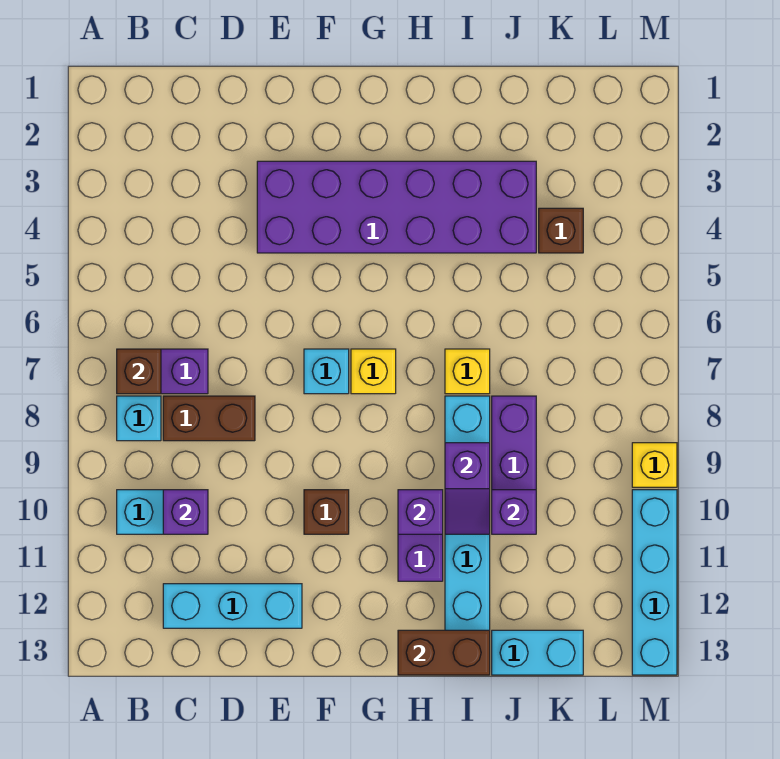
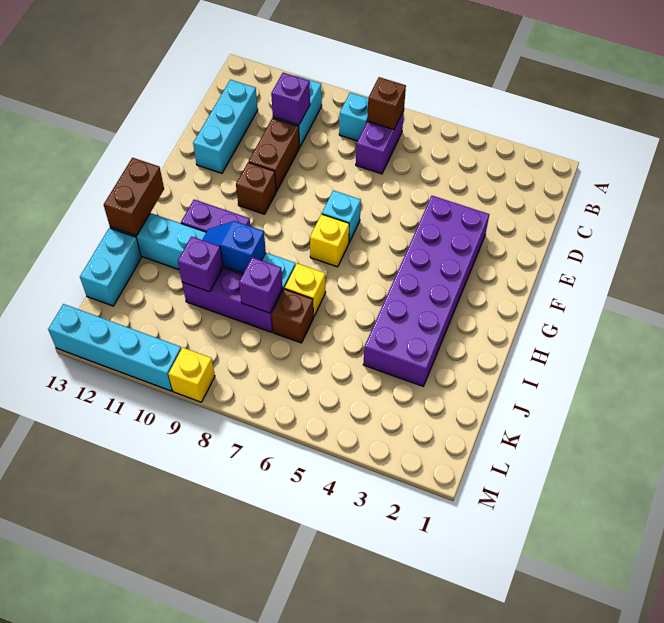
brown brick C8:D8 level 1 -> brown brick D10:E10 level 1
purple brick H10 level 2 -> purple brick J8 level 2
purple slope I9:I10 level 2 top 9 -> blue slope I9:I10 level 2 top 9
brown brick K4 level 1 -> brown brick J7 level 1

